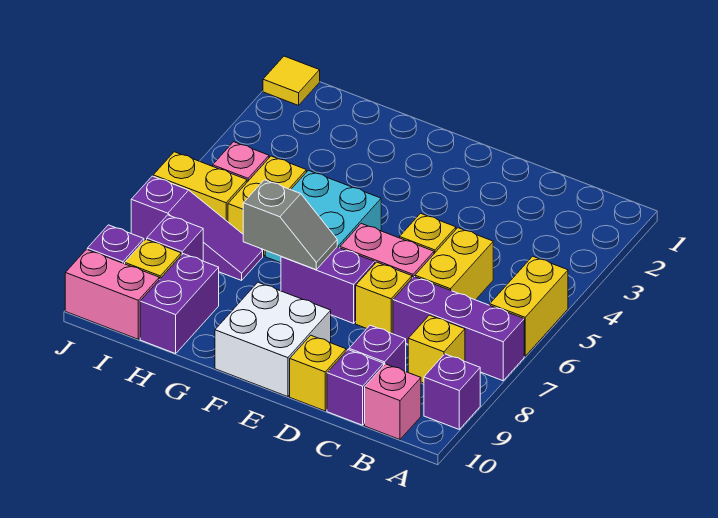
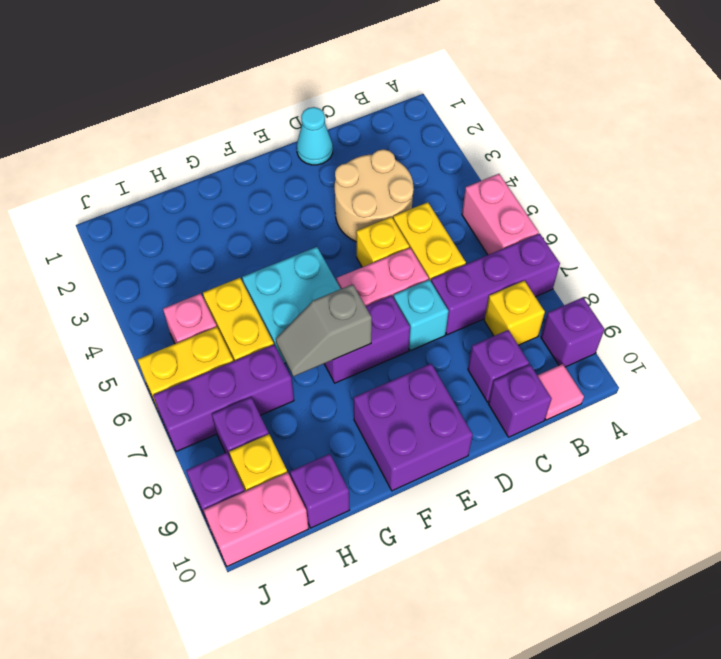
yellow brick A5:A6 level 1 -> pink brick A5:A6 level 1
pink brick B10 level 1 -> pink tile B10 level 1
none -> tan round brick C3:D4 level 1
none -> cyan cone D1 level 1
yellow brick D7 level 1 -> cyan brick D7 level 1
yellow brick D10 level 1 -> none
white brick E9:F10 level 1 -> purple brick E9:F10 level 1
grey slope F7:G7 level 2 top G -> grey slope F7:G7 level 2 top F
purple slope H7:J7 level 1 top J -> purple brick H7:J7 level 1
purple brick H9:H10 level 1 -> purple brick H10 level 1
yellow tile J1 level 1 -> none

